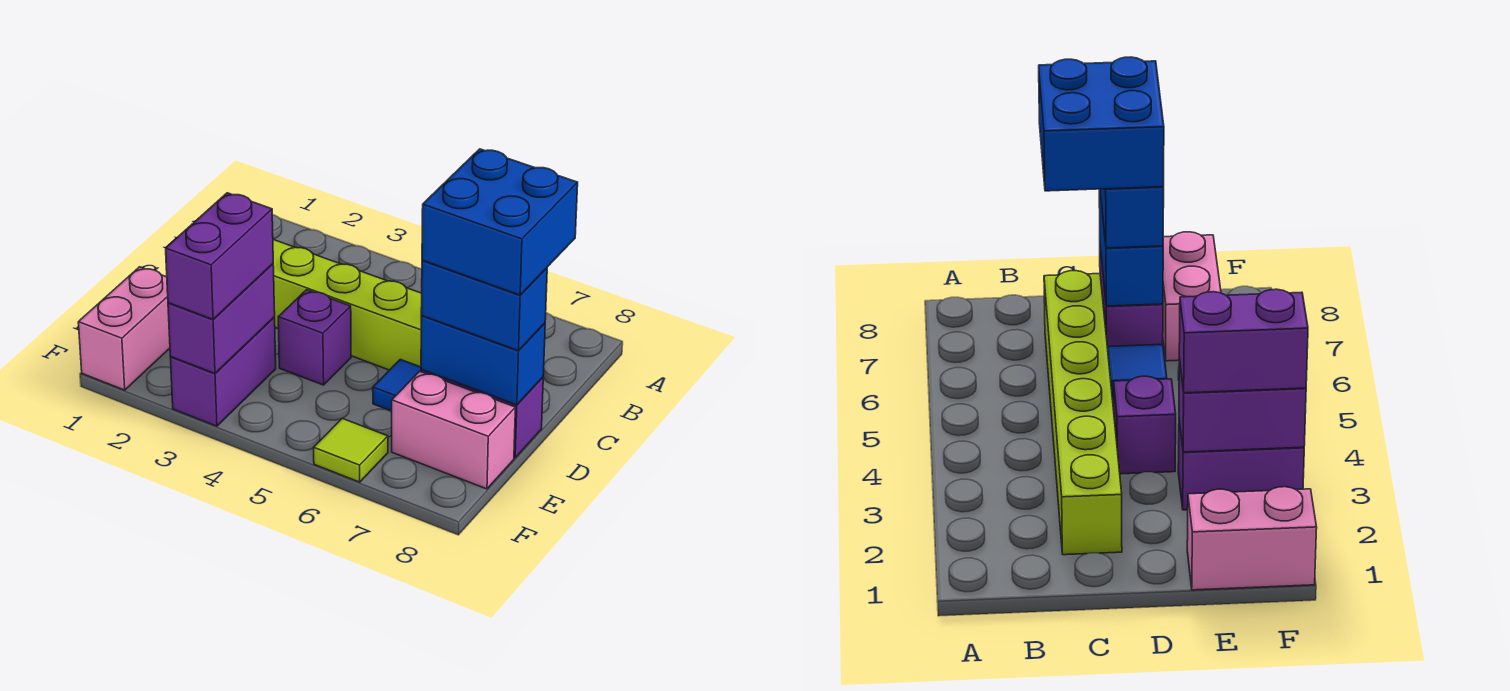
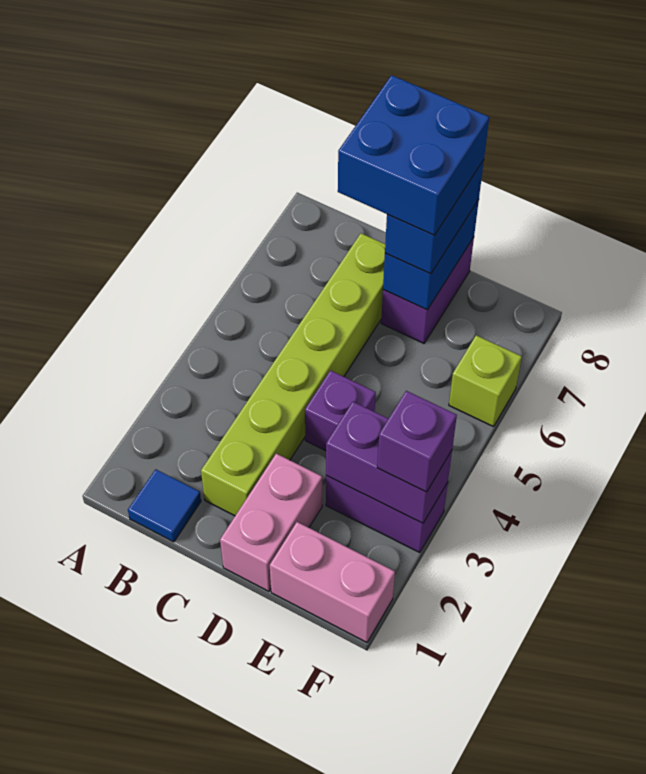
blue tile D6 level 1 -> blue tile B1 level 1
purple brick E3:F3 level 3 -> purple brick F3 level 3
pink brick E7:E8 level 1 -> pink brick D1:D2 level 1
lime tile F6 level 1 -> lime brick F6 level 1

